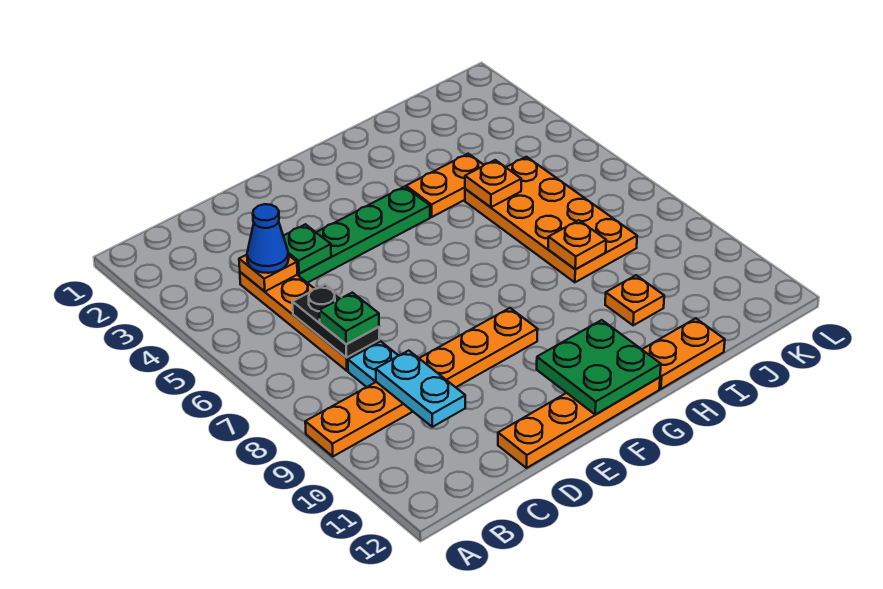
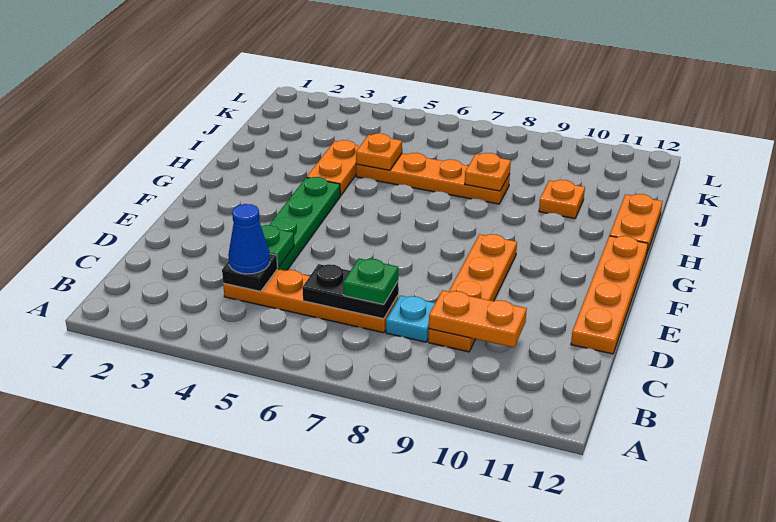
orange plate A9:F9 level 1 -> orange plate C9:F9 level 1
orange plate C4 level 2 -> black plate C4 level 2
cyan plate C9:C10 level 2 -> orange plate C9:C10 level 2
green plate F11:G12 level 2 -> none
orange plate I5:J8 level 1 -> orange plate I5:I8 level 1

